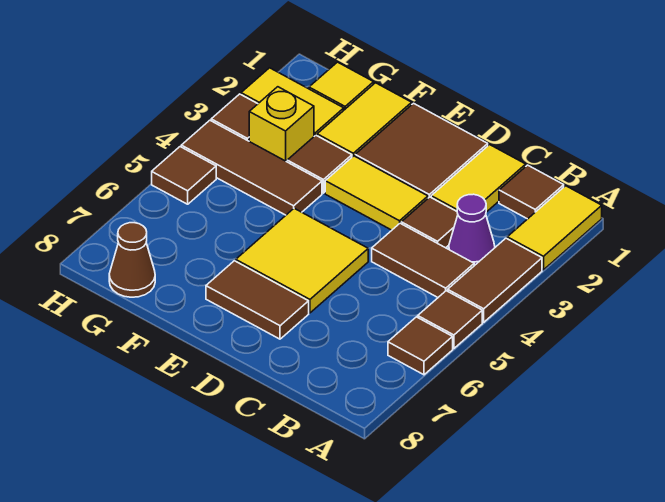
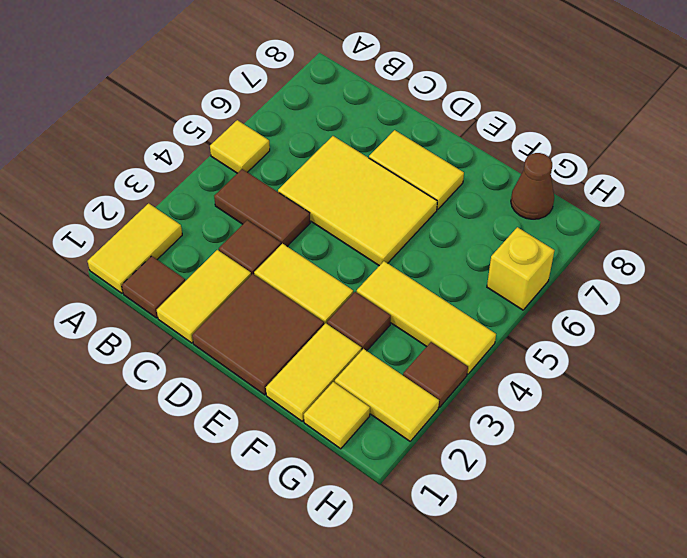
brown tile A3:A4 level 1 -> none
brown tile A5 level 1 -> yellow tile A5 level 1
brown tile A6 level 1 -> none
purple cone B3 level 1 -> none
yellow tile D5:E6 level 1 -> yellow tile C5:E6 level 1
brown tile D7:E7 level 1 -> yellow tile D7:E7 level 1
brown tile F4:H4 level 1 -> yellow tile F4:H4 level 1
yellow brick G3 level 1 -> yellow brick H6 level 1
brown tile H5 level 1 -> none

